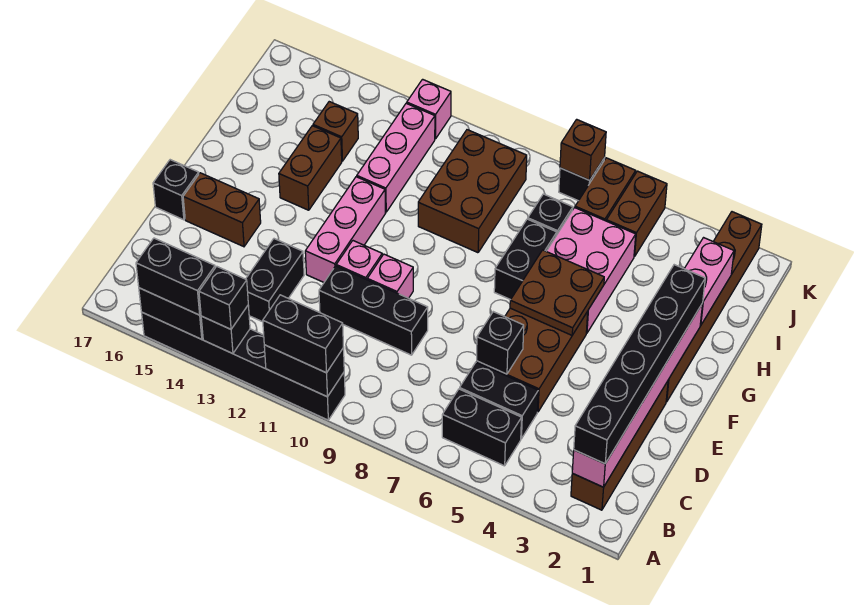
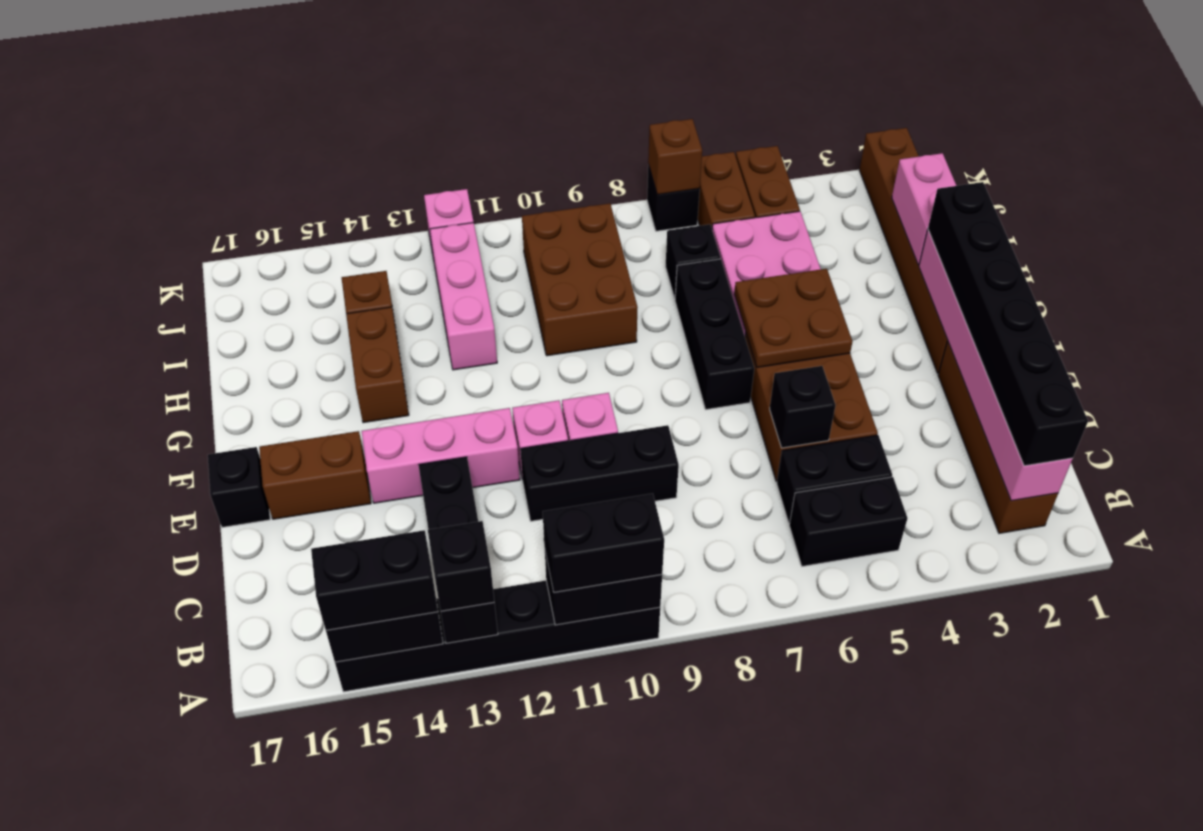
pink brick E12:G12 level 1 -> pink brick E12:E14 level 1
black brick G7:H7 level 1 -> black brick F7:H7 level 1

